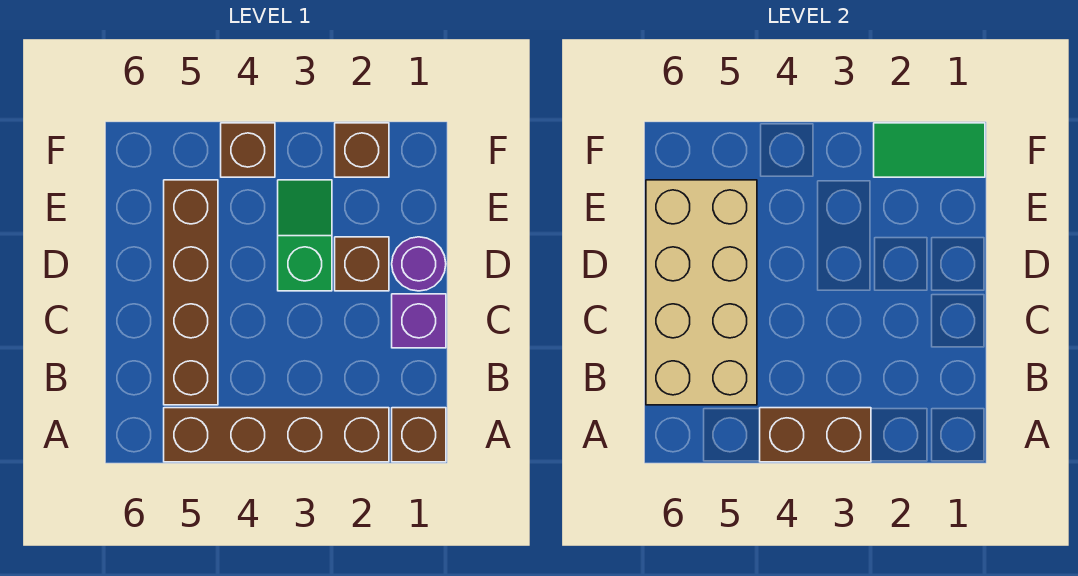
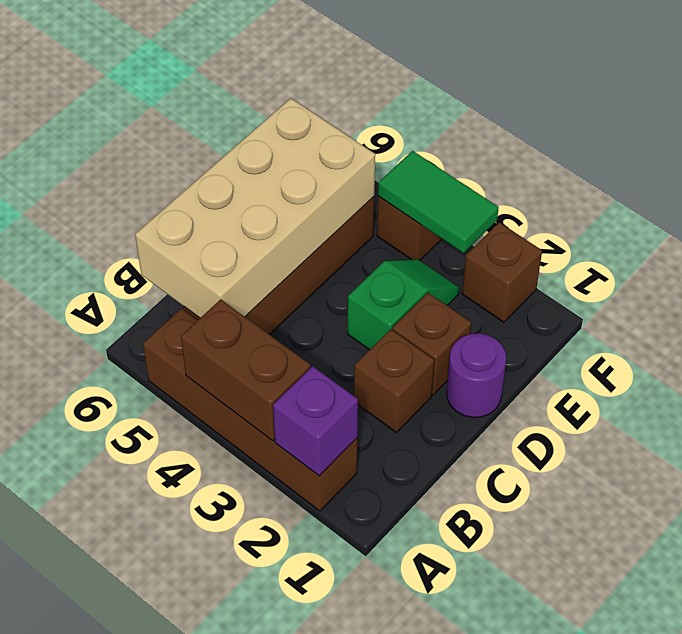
brown brick A1 level 1 -> brown brick C2 level 1
purple brick C1 level 1 -> purple brick A2 level 2
green tile F1:F2 level 2 -> green tile F3:F4 level 2

